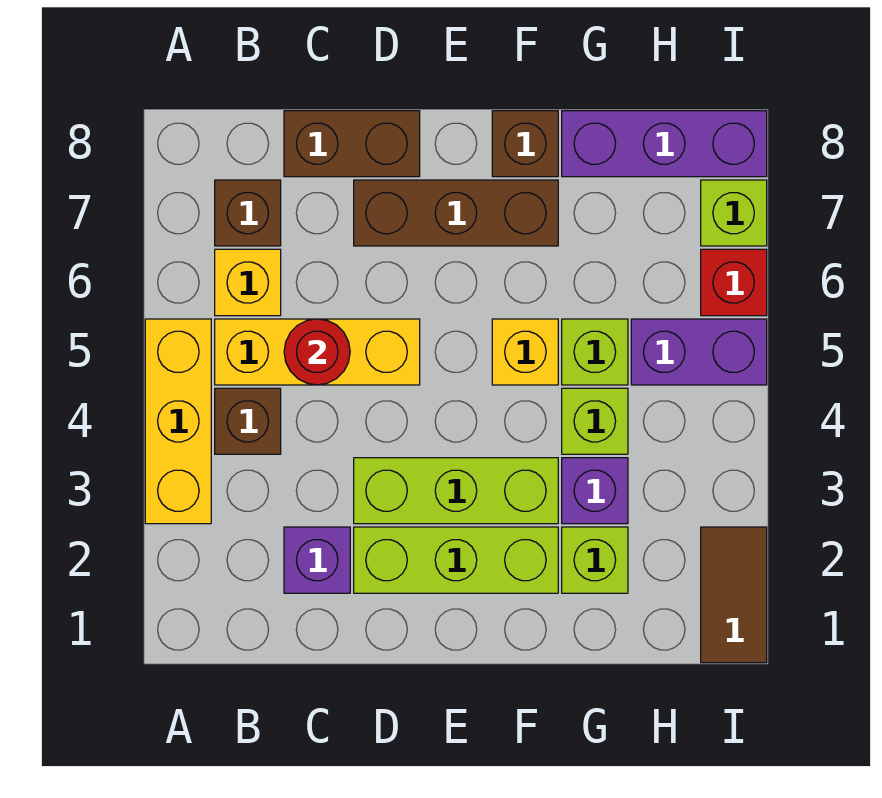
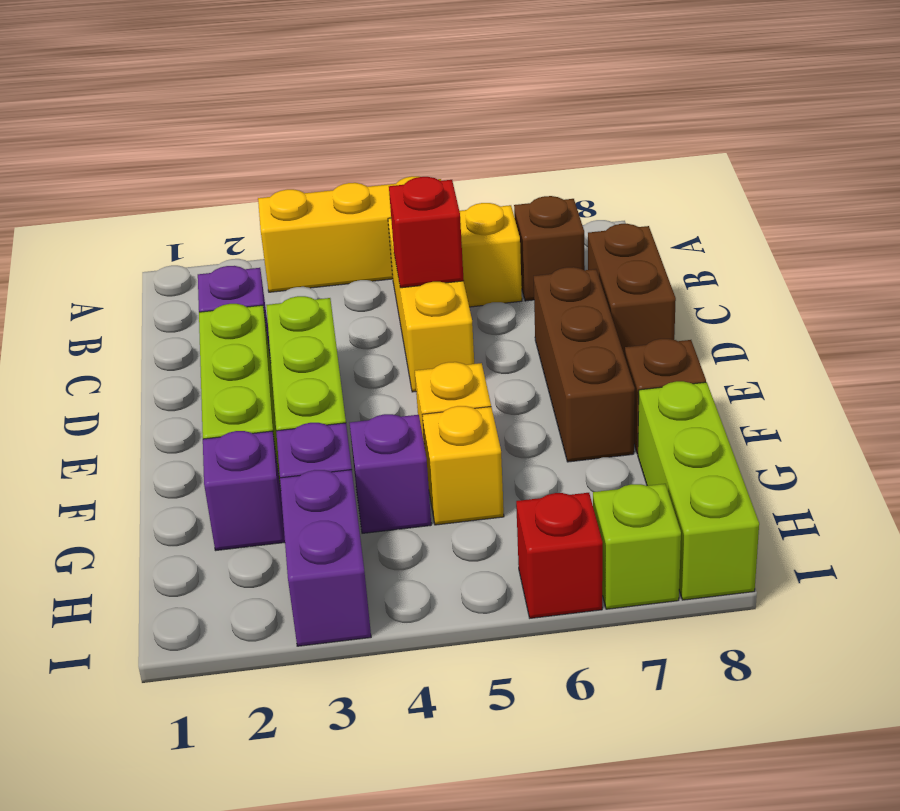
brown brick B4 level 1 -> none
red round brick C5 level 2 -> red brick C5 level 2
lime brick G2 level 1 -> purple brick G2 level 1
lime brick G4 level 1 -> purple brick G4 level 1
lime brick G5 level 1 -> yellow brick G5 level 1
purple brick G8:I8 level 1 -> lime brick G8:I8 level 1
purple brick H5:I5 level 1 -> purple brick H3:I3 level 1
brown tile I1:I2 level 1 -> none

